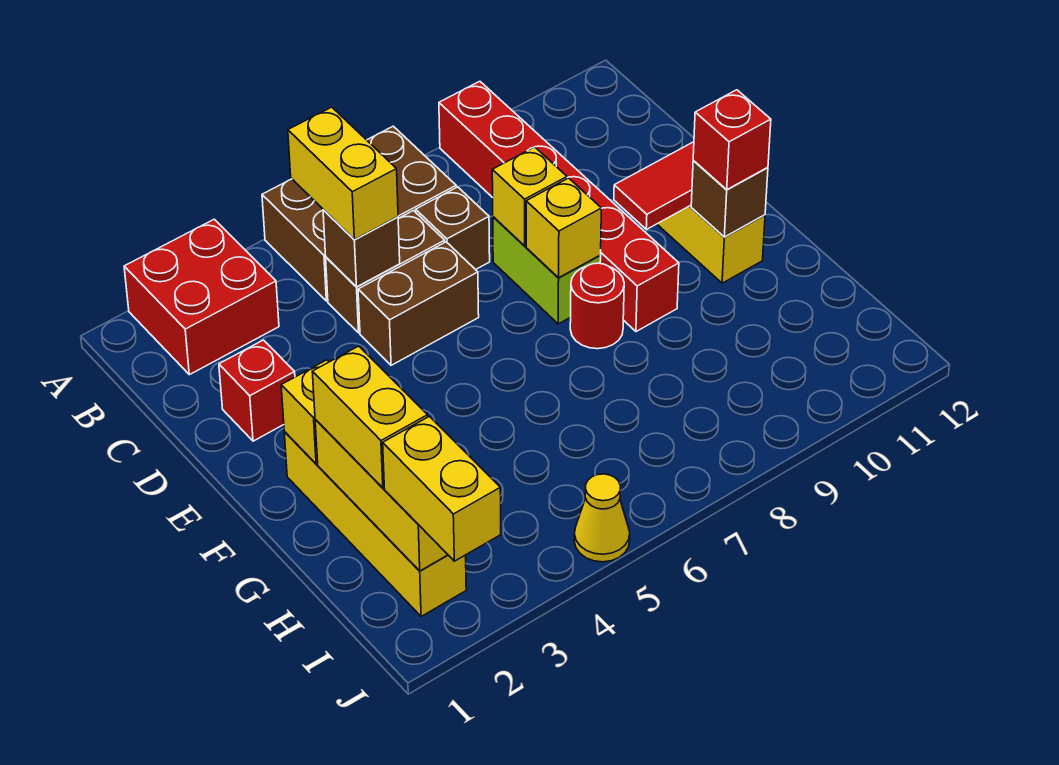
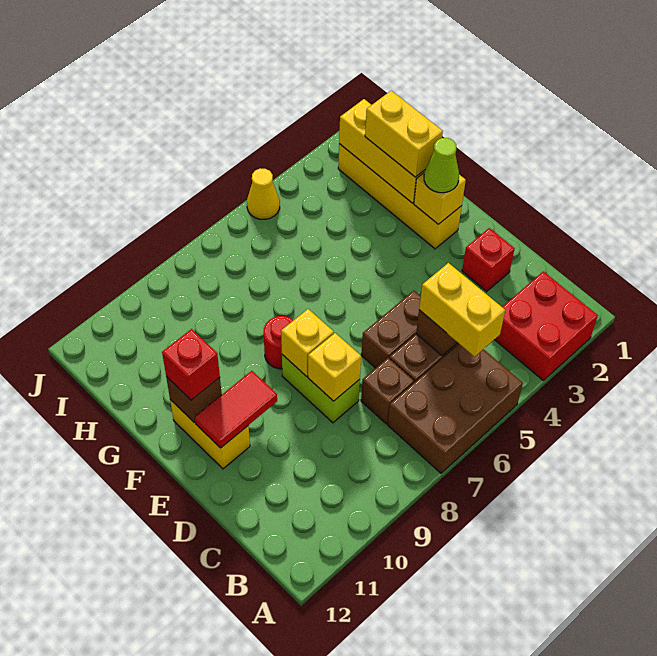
red brick A9:F9 level 1 -> none
none -> lime cone F2 level 3
yellow brick I2:J2 level 3 -> none

